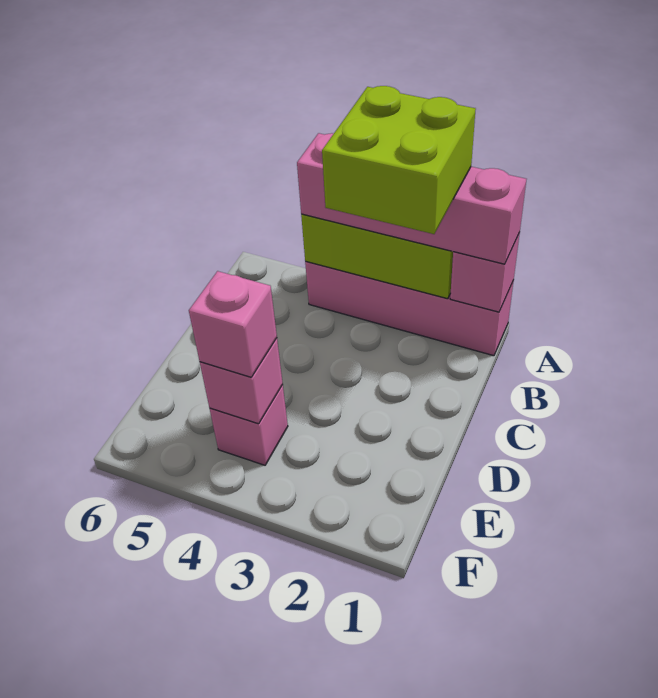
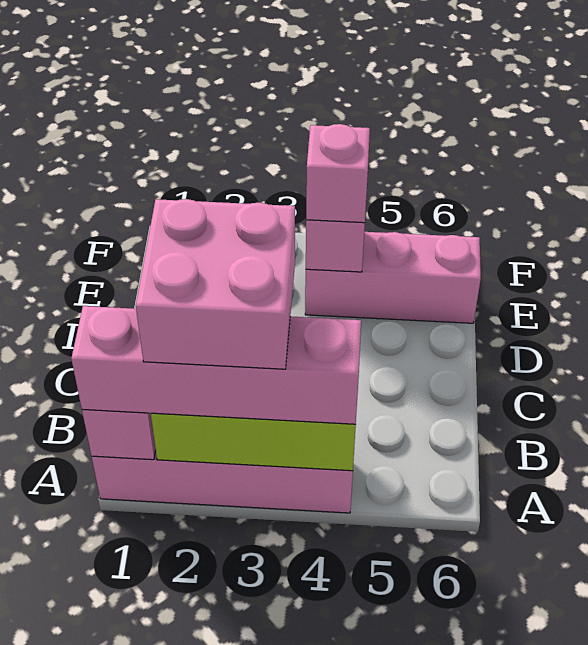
lime brick A2:B3 level 4 -> pink brick A2:B3 level 4
pink brick E4 level 1 -> pink brick E4:E6 level 1

